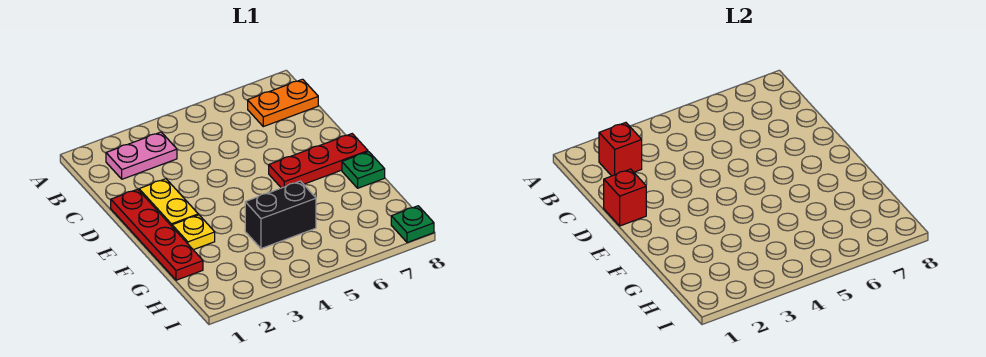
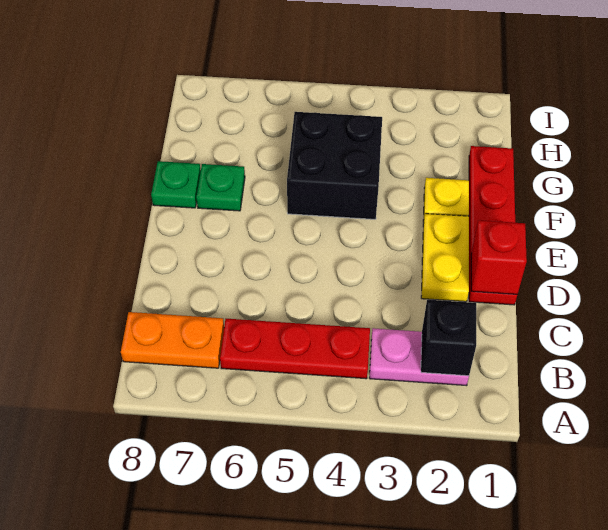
red brick B2 level 2 -> black brick B2 level 2
red plate E6:E8 level 1 -> red plate B4:B6 level 1
black brick G4:G5 level 1 -> black brick F4:G5 level 1
green plate I8 level 1 -> green plate F7 level 1

